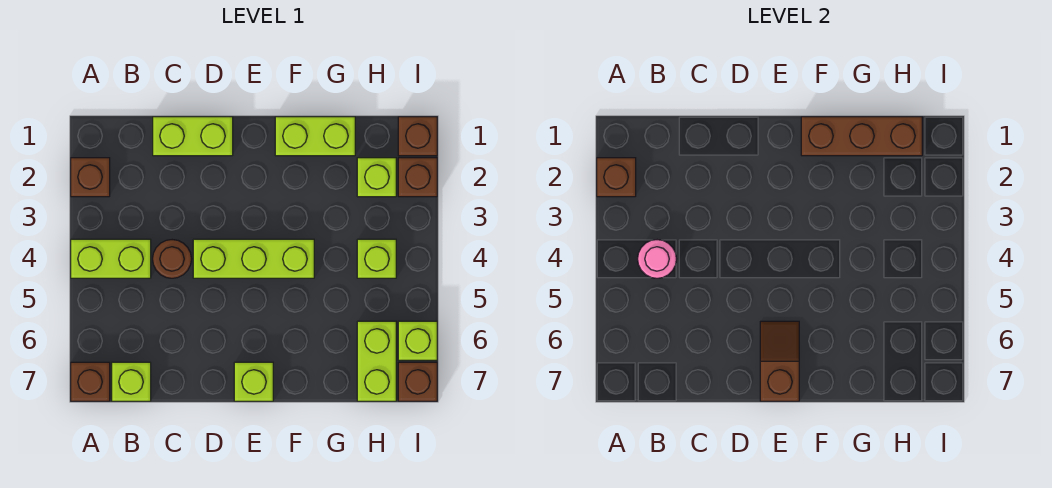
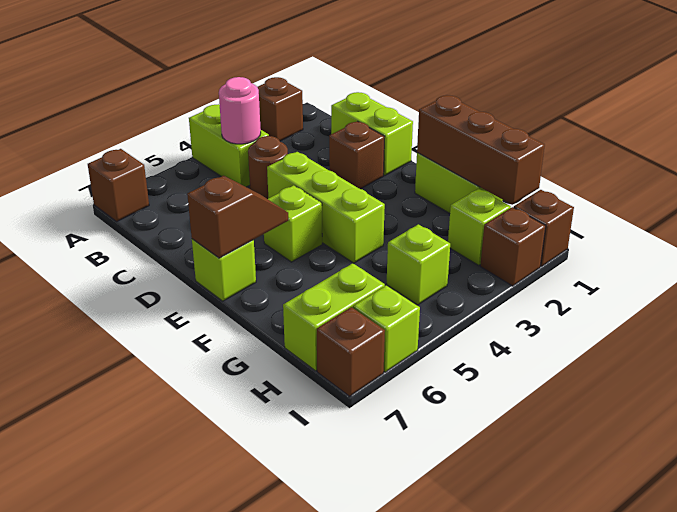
brown brick A2 level 2 -> brown brick D2 level 1
lime brick B7 level 1 -> lime brick E5 level 1

